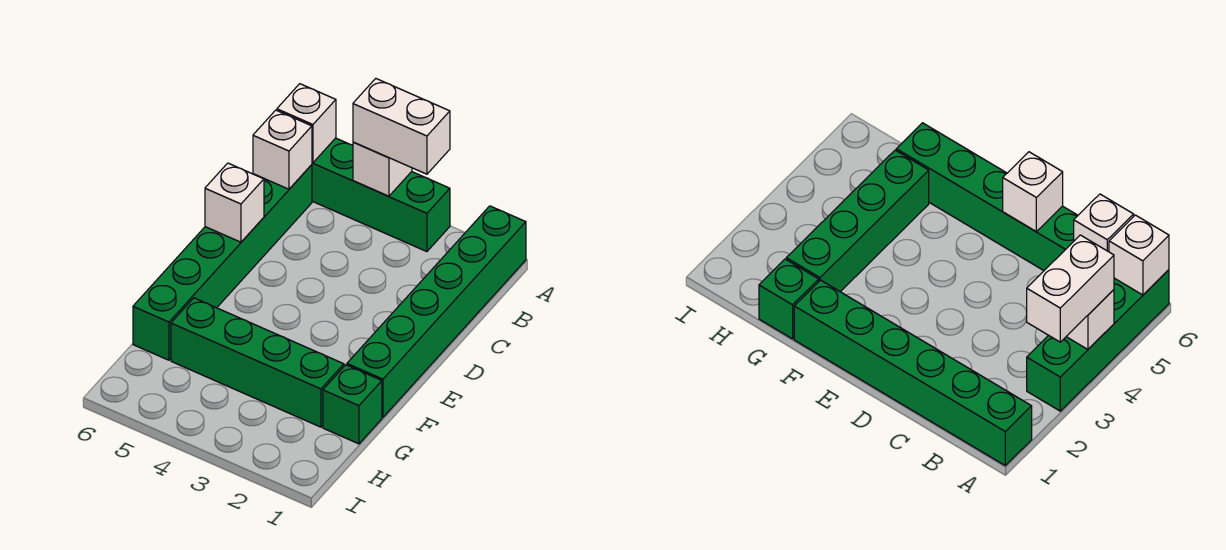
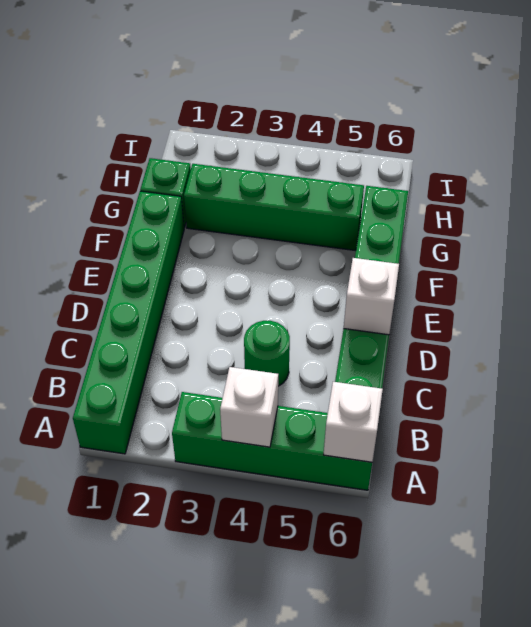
white brick A3:A4 level 3 -> none
white brick B6 level 2 -> none
none -> green round brick C4 level 1

